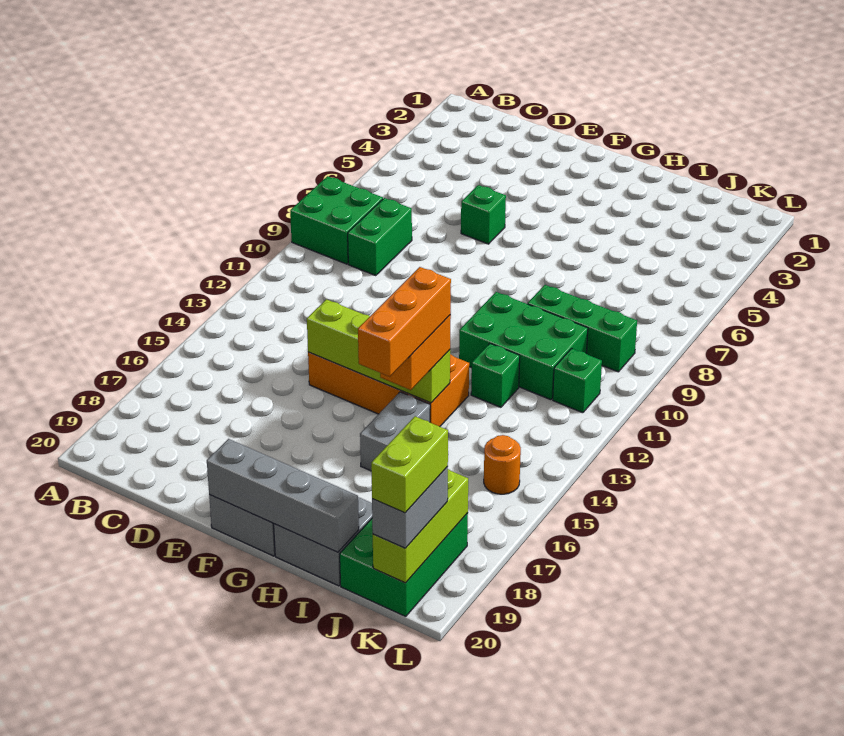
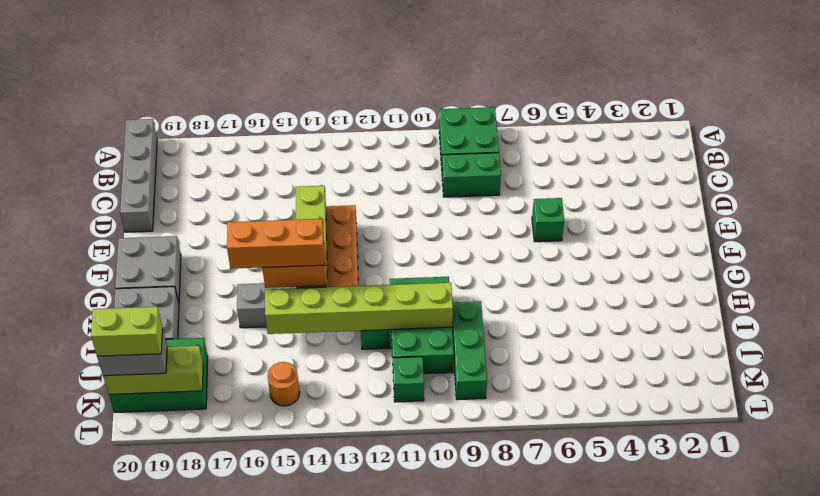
grey brick F20:I20 level 2 -> grey brick A20:D20 level 1
none -> lime brick I10:I15 level 2

